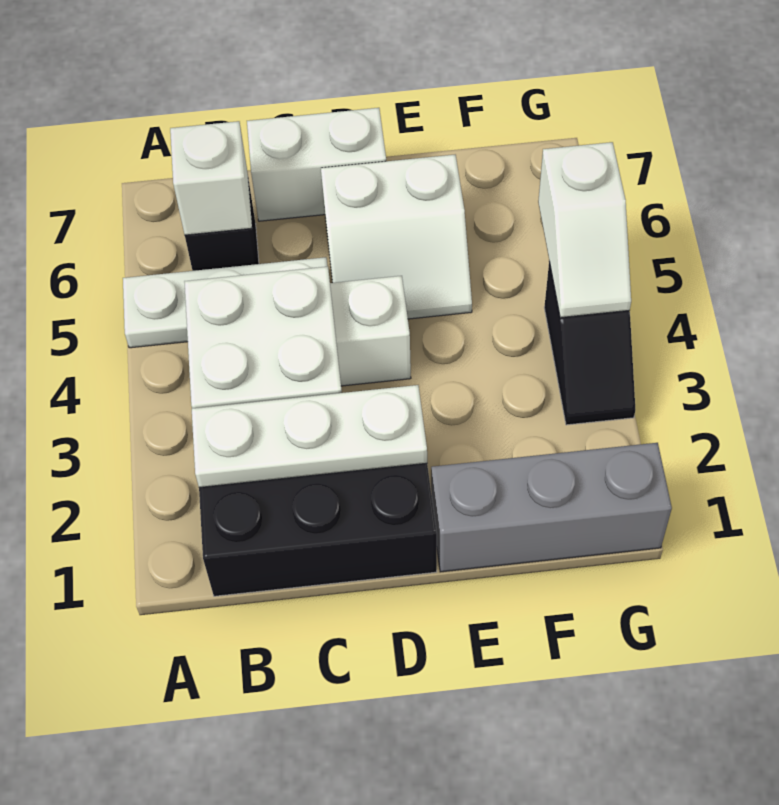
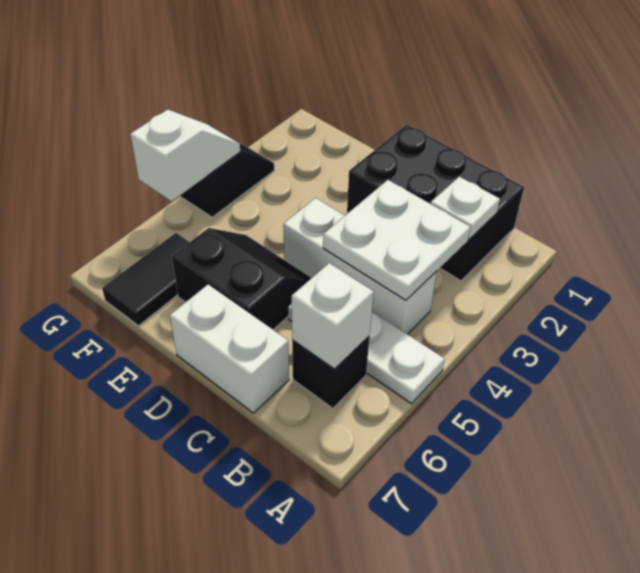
white plate B2:D2 level 2 -> white plate B2 level 2
white slope D5:E6 level 1 top 6 -> black slope D5:E6 level 1 top 6
grey brick E1:G1 level 1 -> none
none -> black tile F6:F7 level 1

